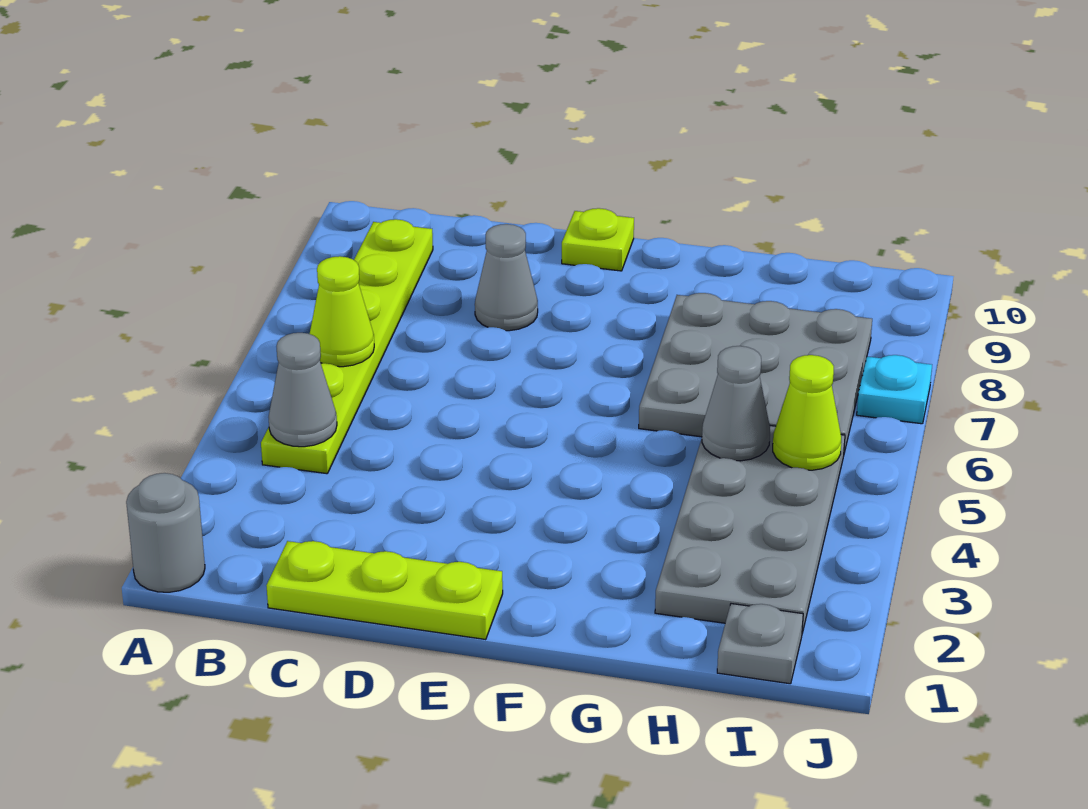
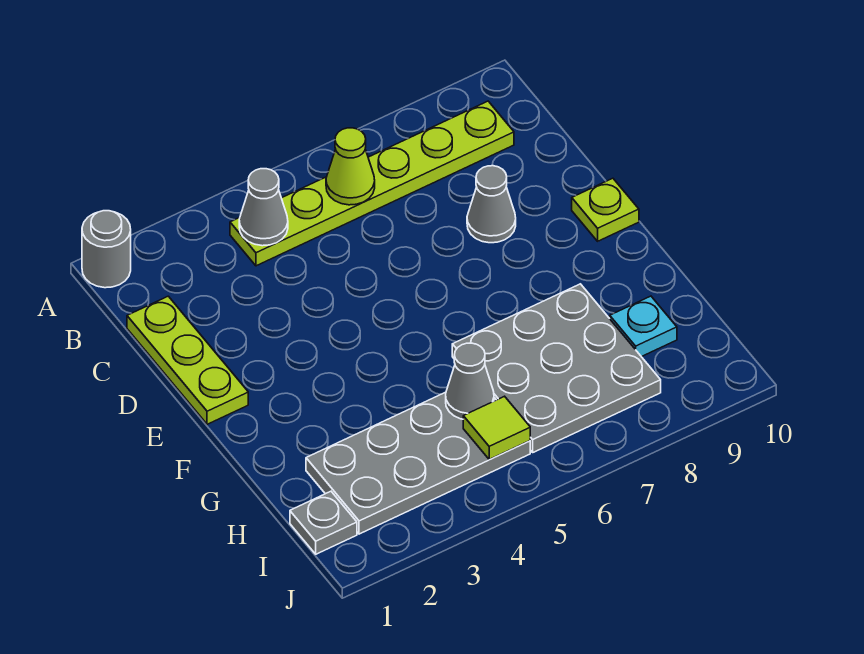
lime cone I5 level 2 -> lime tile I5 level 2
cyan plate J7 level 1 -> cyan plate H9 level 1

